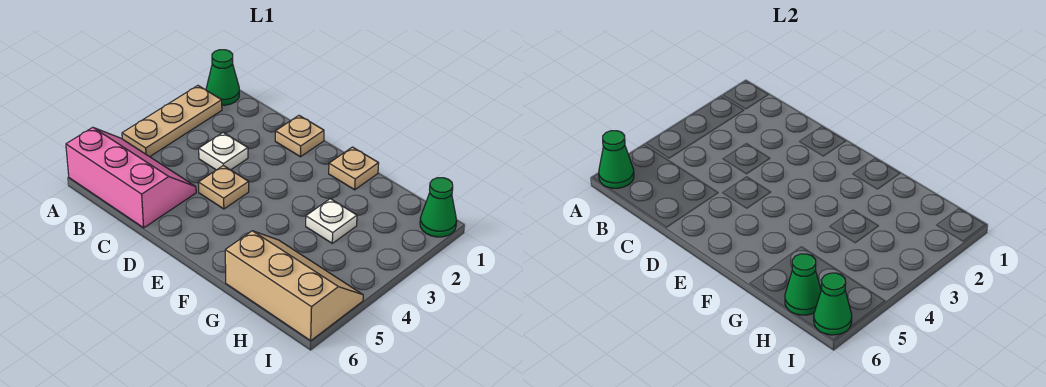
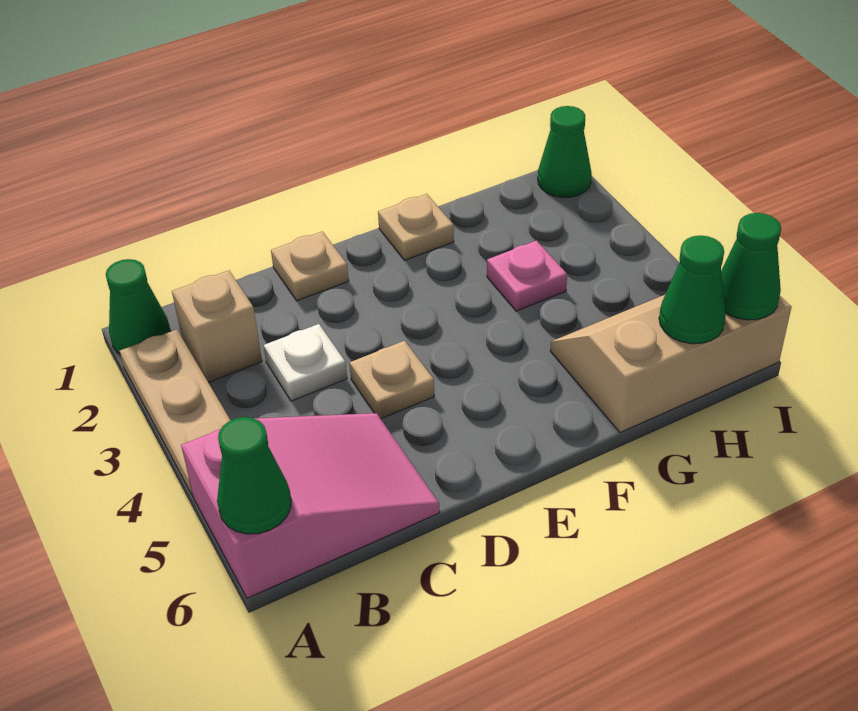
pink slope A5:C6 level 1 top 6 -> pink slope A5:C6 level 1 top A
none -> tan brick B2 level 1
white plate G3 level 1 -> pink plate G3 level 1

